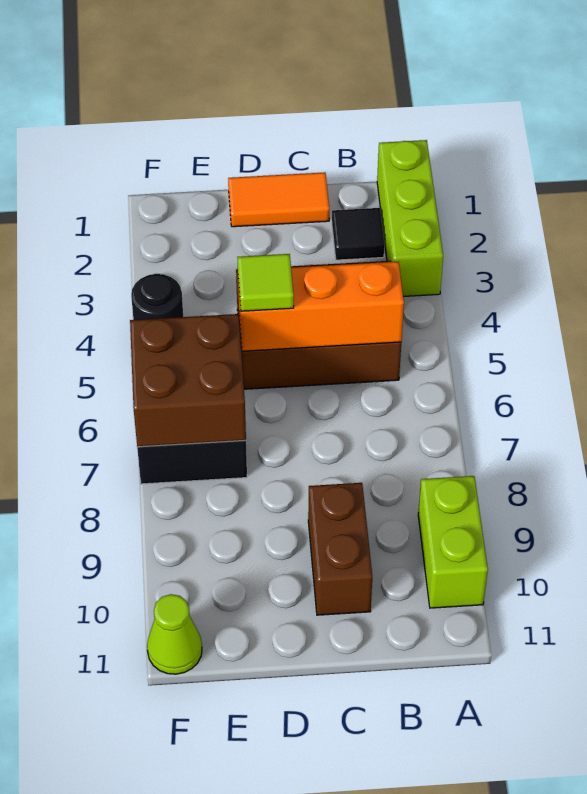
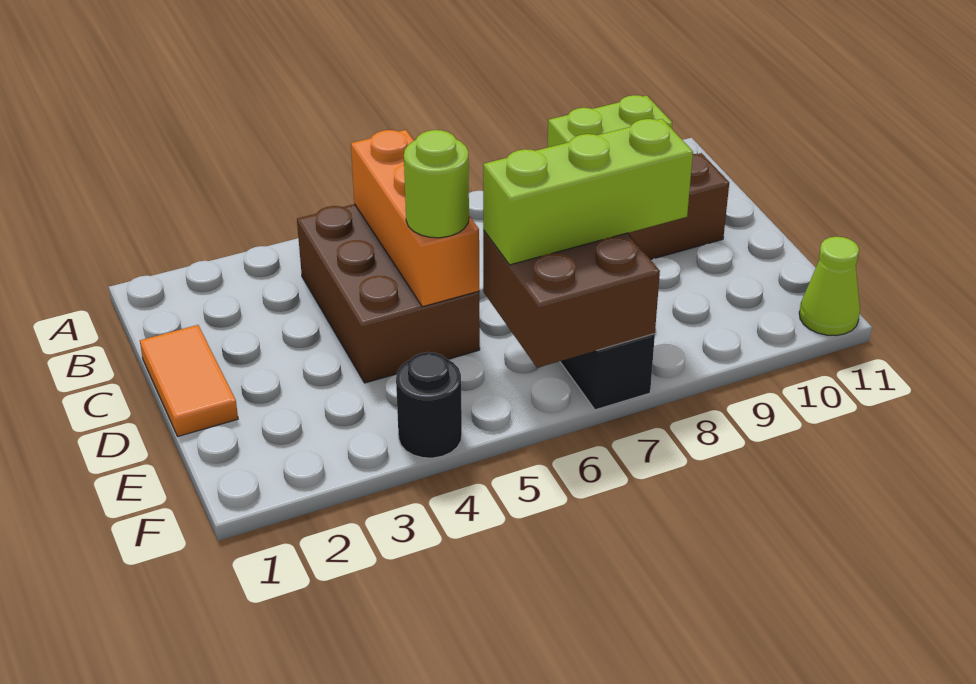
lime brick A1:A3 level 1 -> lime brick E6:E8 level 3
black tile B2 level 1 -> none
lime tile D5 level 3 -> lime round brick D5 level 3

